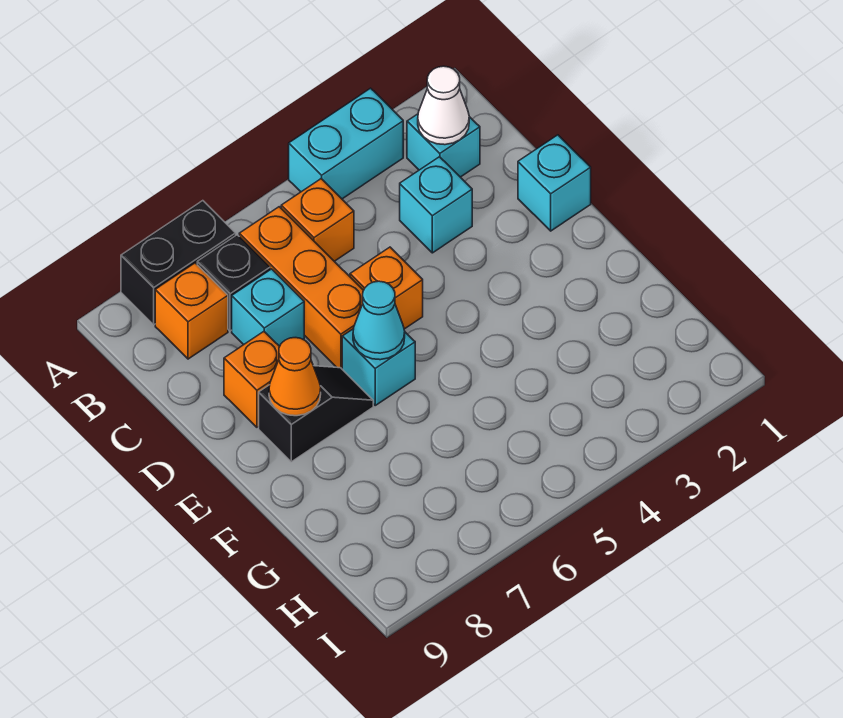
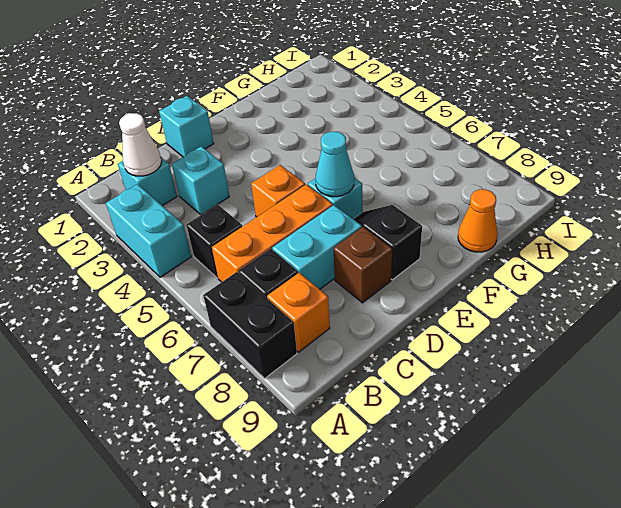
orange brick B5 level 1 -> black brick B5 level 1
cyan brick C7 level 1 -> cyan brick C7:D7 level 1
orange brick D8 level 1 -> brown brick D8 level 1
orange cone E8 level 2 -> orange cone G9 level 1

